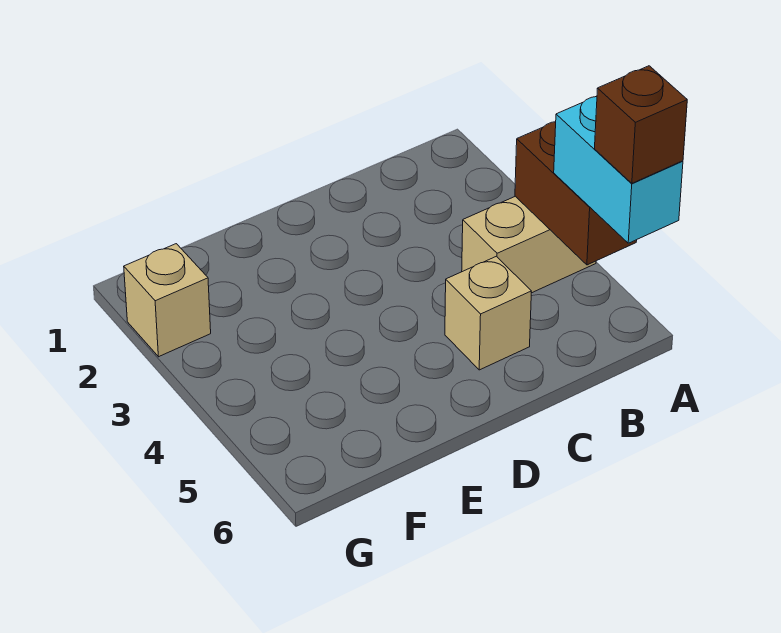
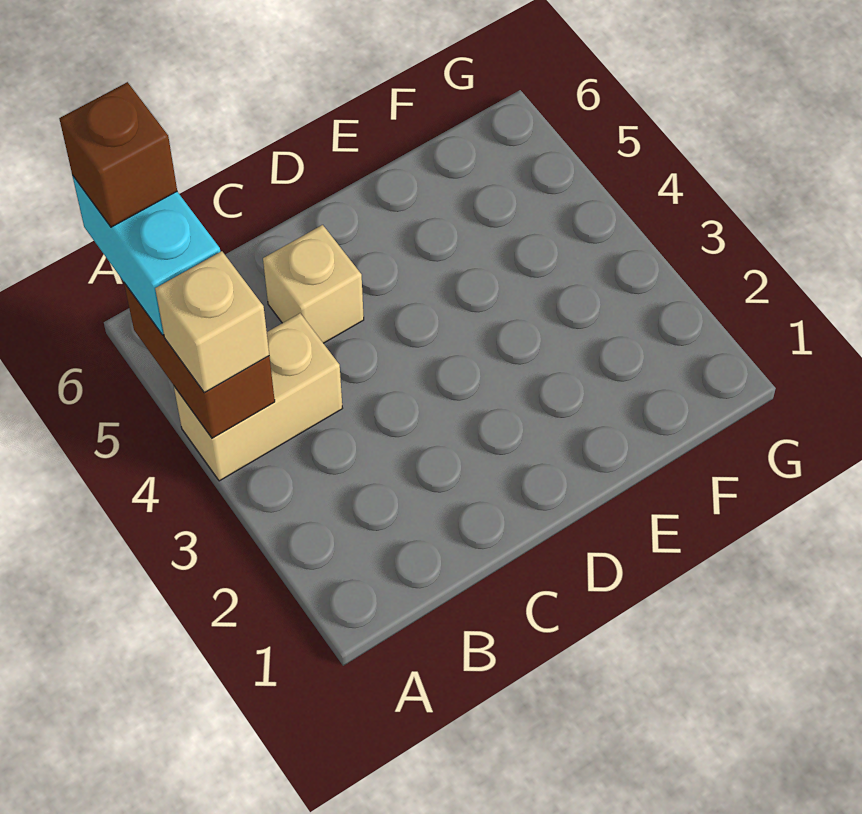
tan brick G2 level 1 -> tan brick A4 level 3

